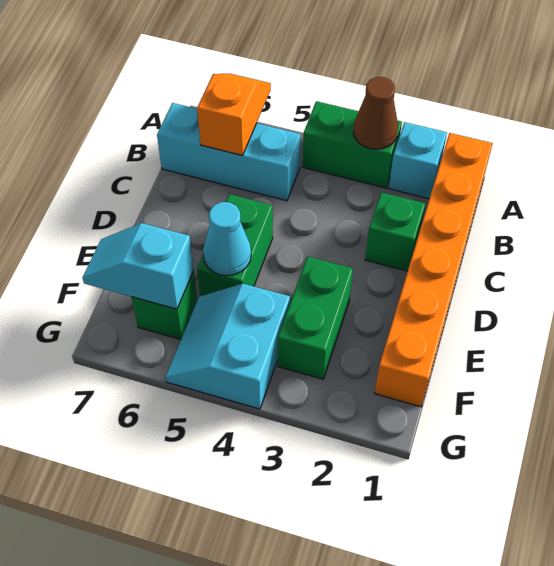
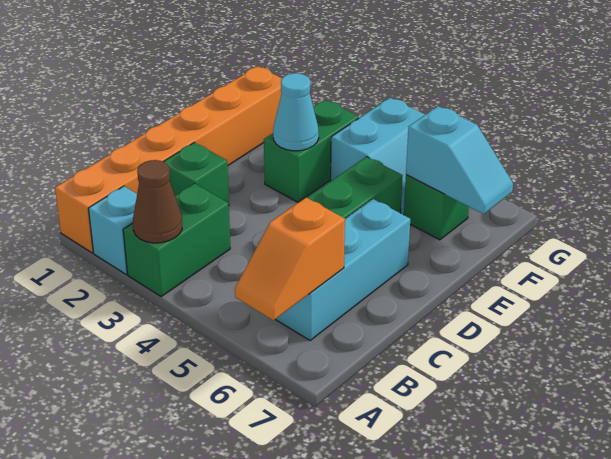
green brick A3:A4 level 1 -> green brick A3:B3 level 1
cyan brick B5:B7 level 1 -> cyan brick B6:D6 level 1
cyan cone E5 level 2 -> cyan cone E3 level 2

